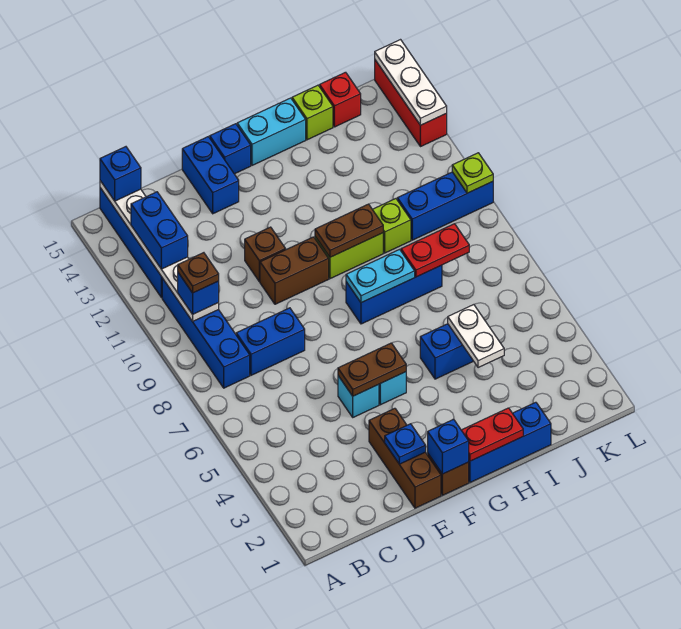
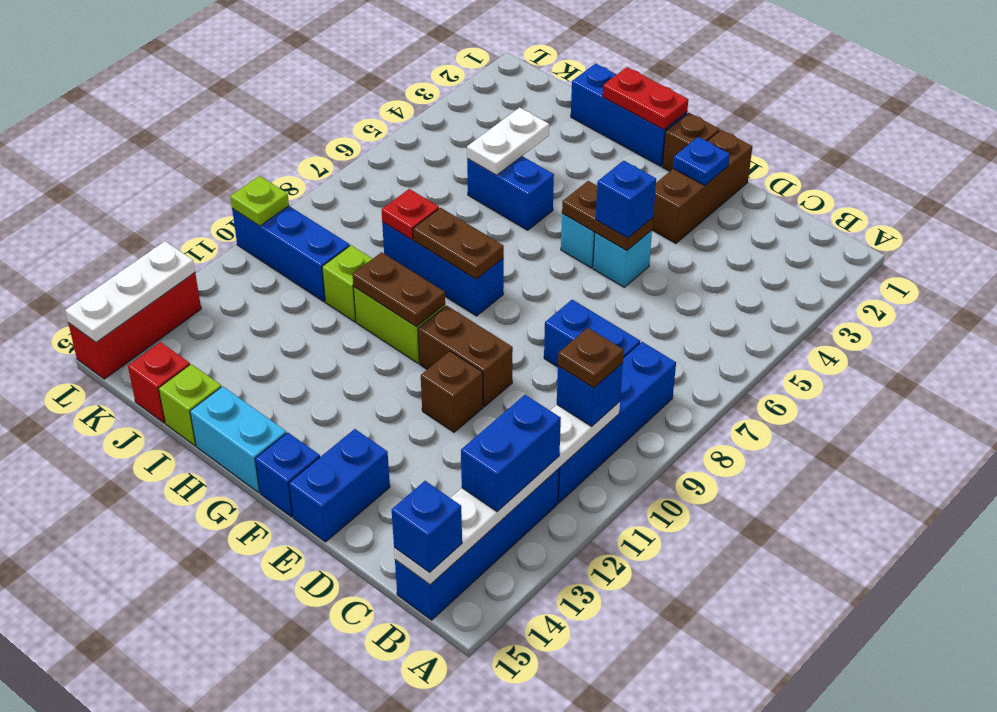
blue brick F1 level 2 -> blue brick E5 level 3
cyan plate G8:H8 level 2 -> brown plate G8:H8 level 2
red plate I8:J8 level 2 -> red plate I8 level 2

